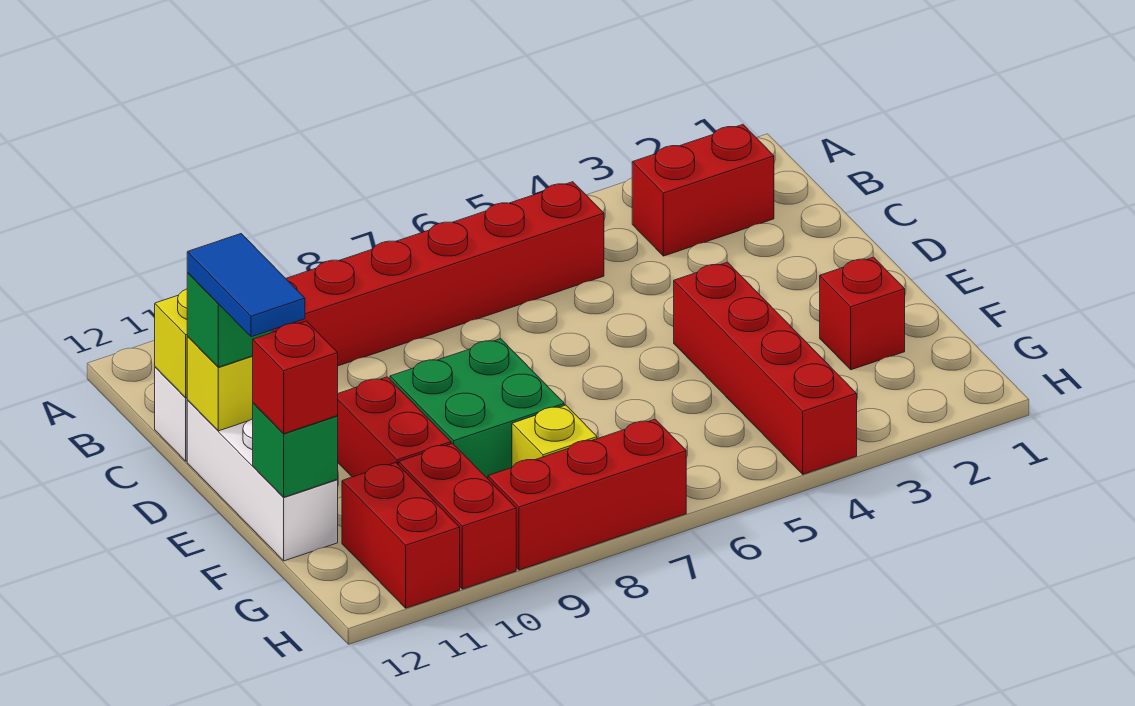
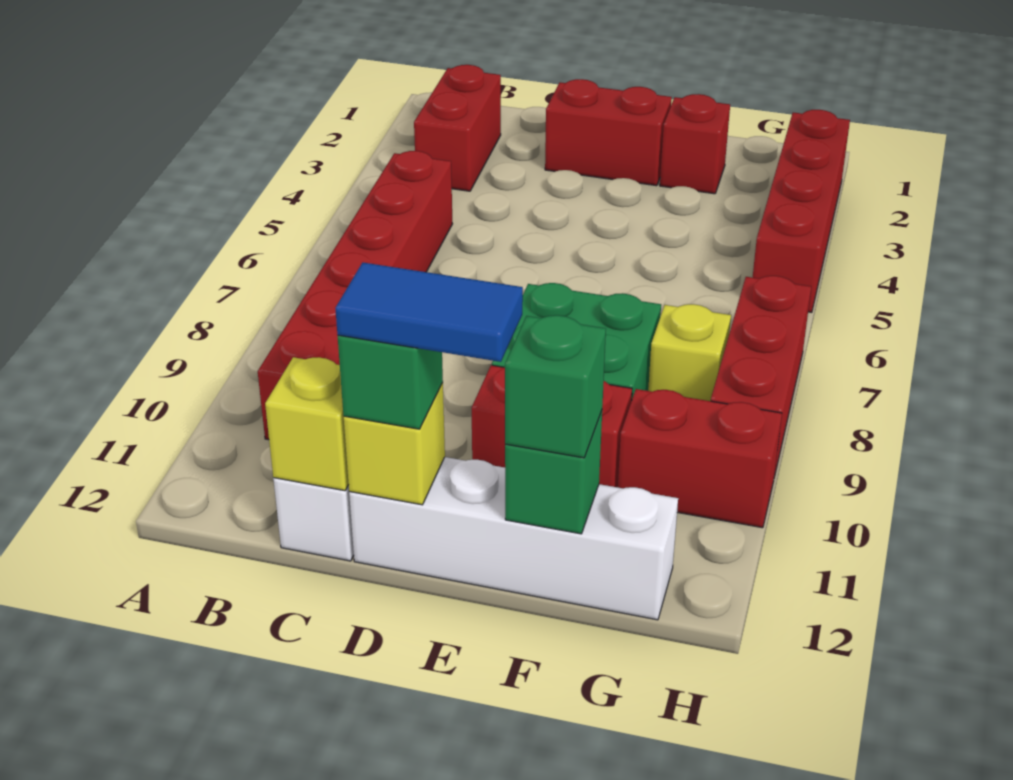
white brick D12:F12 level 1 -> white brick D12:G12 level 1
red brick E4:H4 level 1 -> red brick H2:H5 level 1
red brick F12 level 3 -> green brick F12 level 3
red brick G11:H11 level 1 -> red brick D2:E2 level 1

